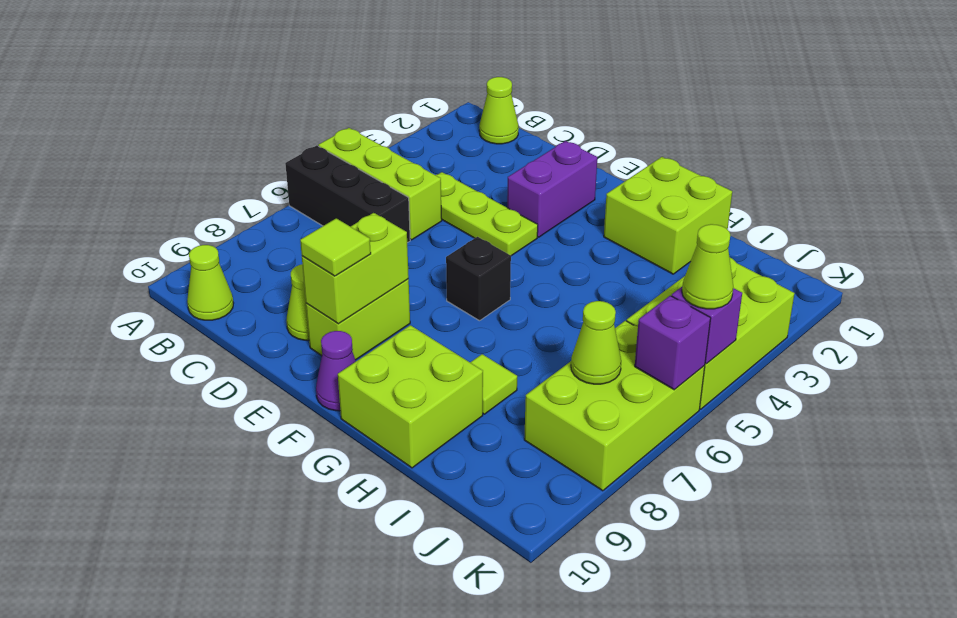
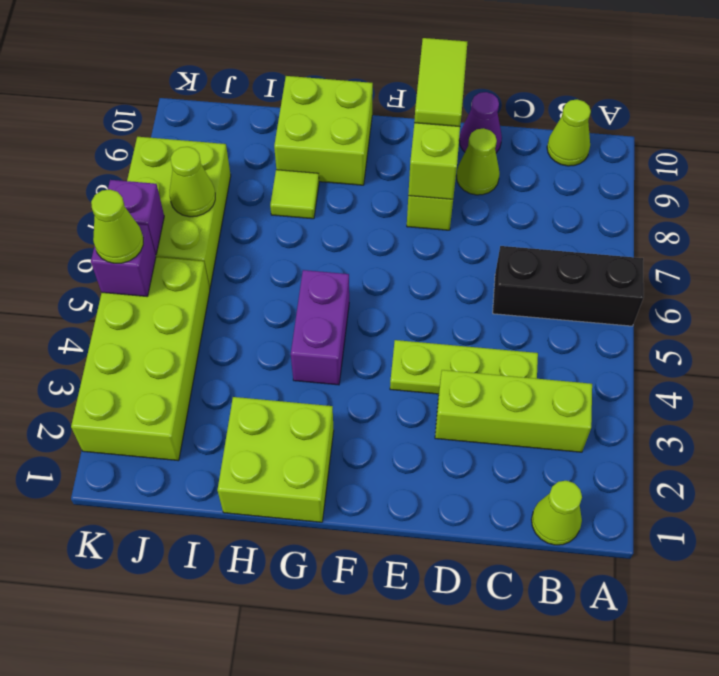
lime brick A5:C5 level 1 -> lime brick B3:D3 level 1
purple brick E2:E3 level 1 -> purple brick G4:G5 level 1
lime tile E9 level 3 -> lime tile E9:E10 level 3
black brick F6 level 1 -> none
purple cone F10 level 1 -> purple cone D10 level 1
lime brick J3:K5 level 1 -> lime brick J2:K5 level 1

